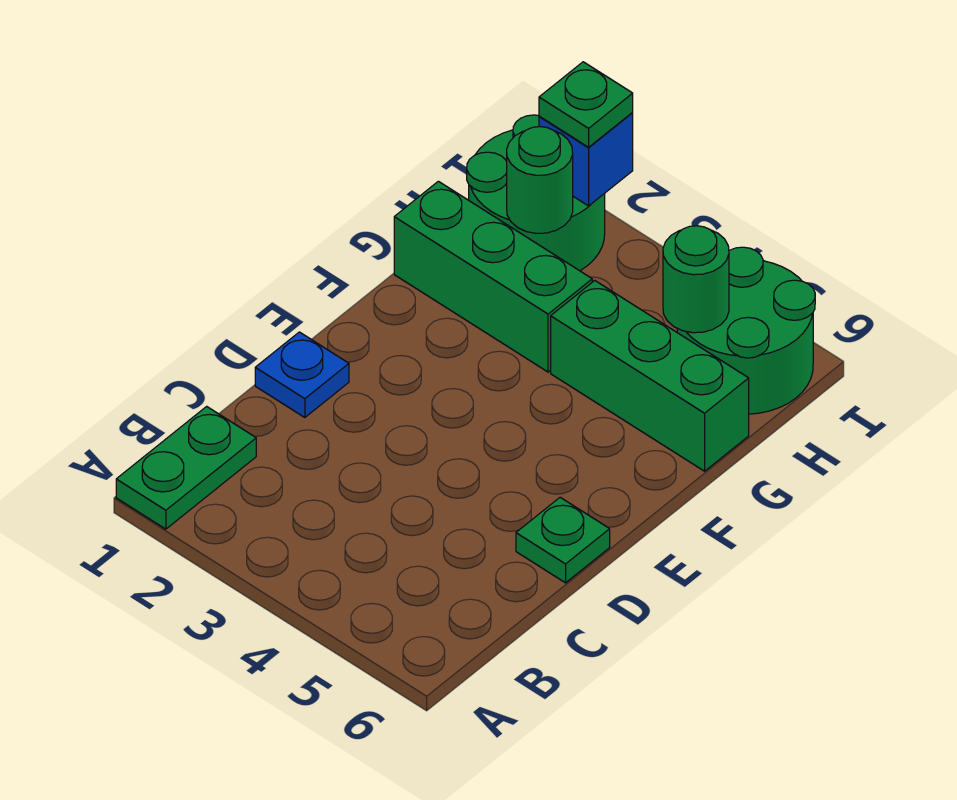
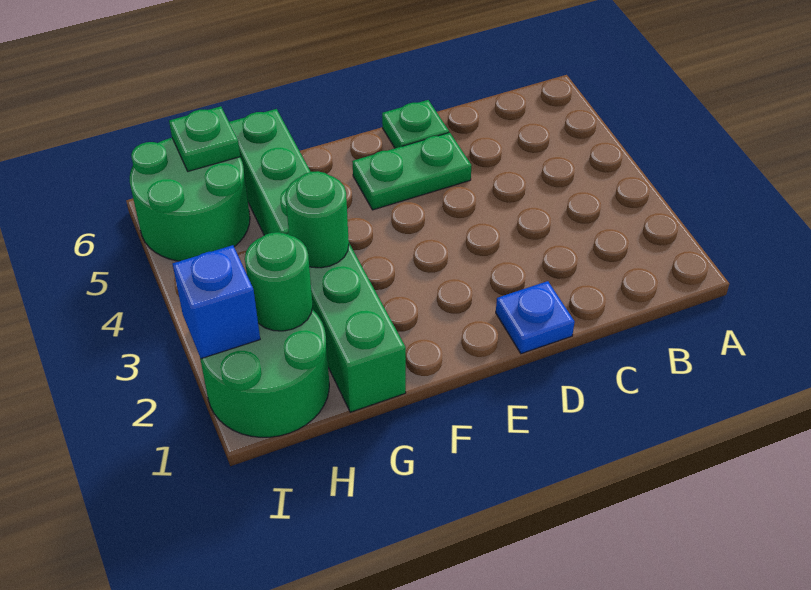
green plate A1:B1 level 1 -> green plate D5:E5 level 1
green round brick H5 level 2 -> green round brick G3 level 2
green plate I2 level 3 -> green plate H6 level 2

